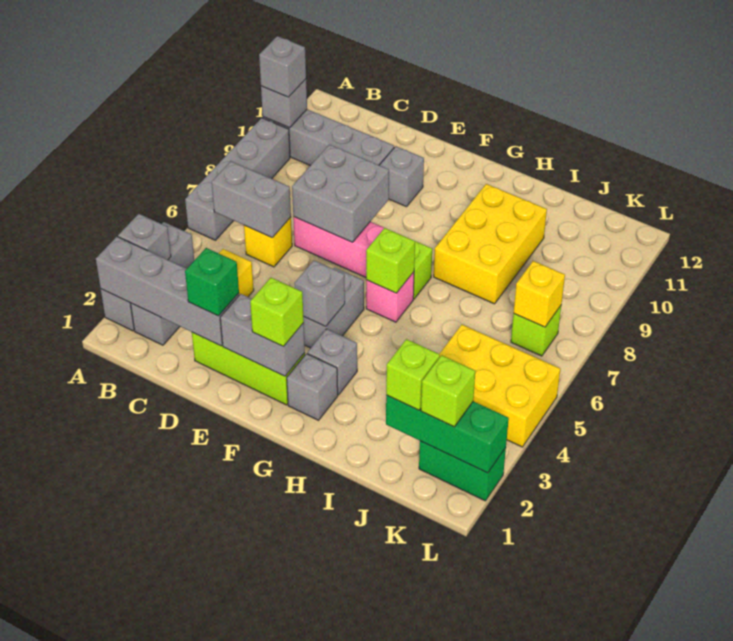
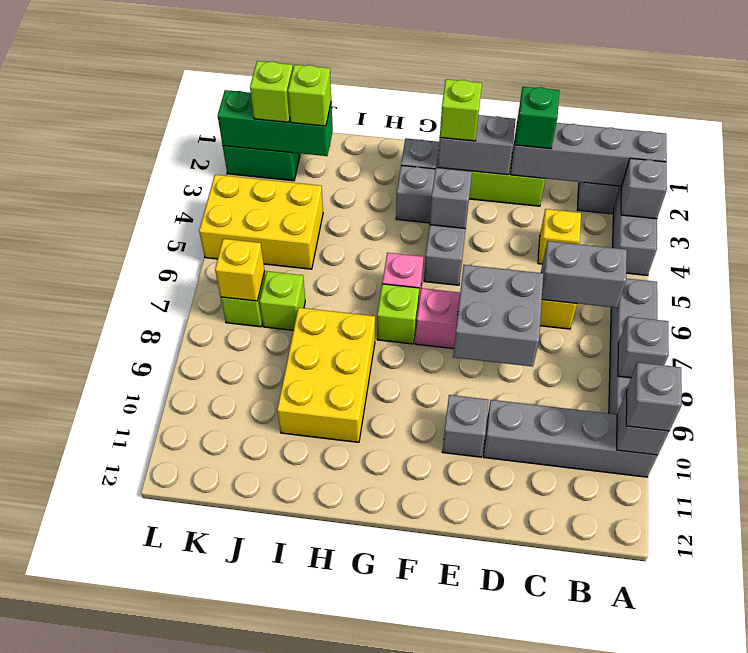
none -> grey brick A8 level 2
lime brick G6 level 2 -> lime brick J7 level 1

